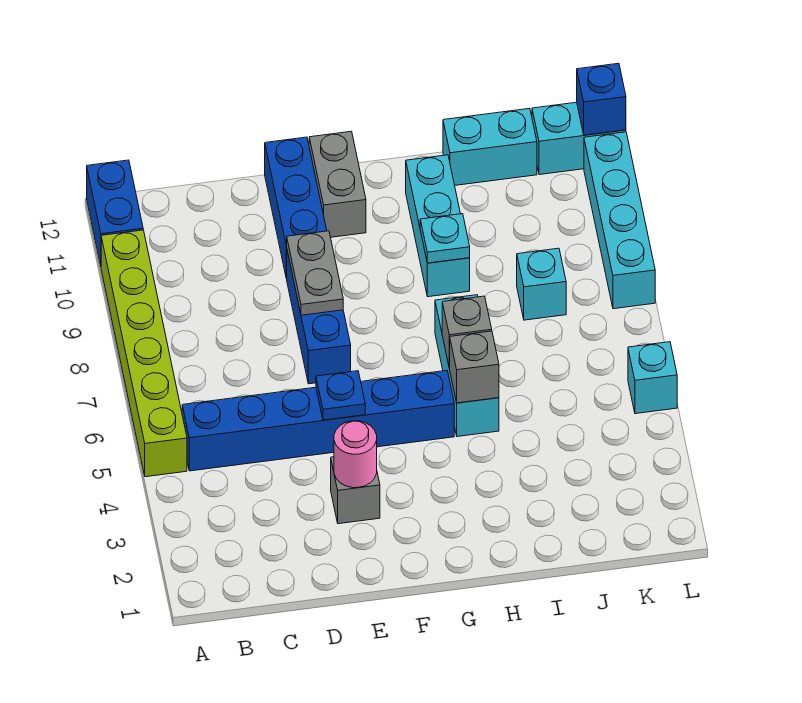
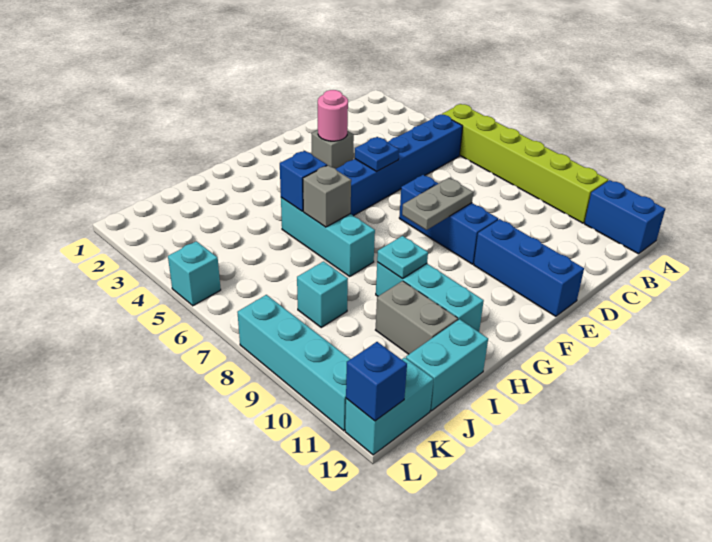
grey plate E8:E9 level 2 -> grey plate E8:F8 level 2
grey brick F11:F12 level 1 -> grey brick I10:I11 level 1
grey brick H5 level 2 -> blue brick H5 level 2

